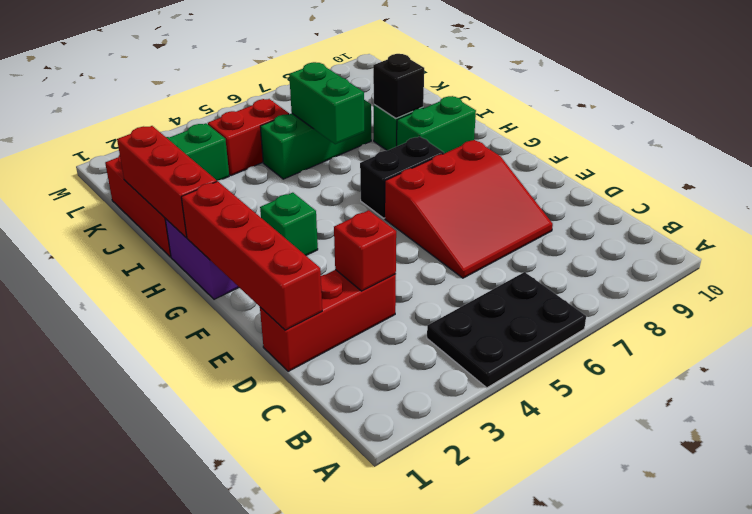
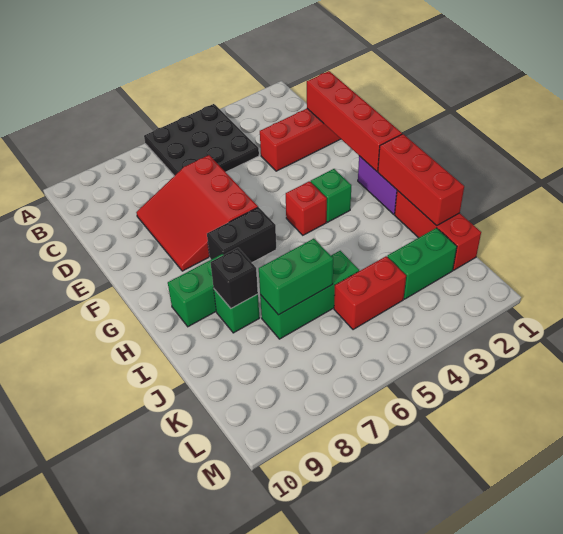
black plate A4:B6 level 1 -> black plate A4:C6 level 1
red brick D3 level 2 -> red brick G4 level 1
red slope D6:F8 level 1 top F -> red slope D6:F8 level 1 top 6
green brick I6:J6 level 2 -> green brick J6:J7 level 2

